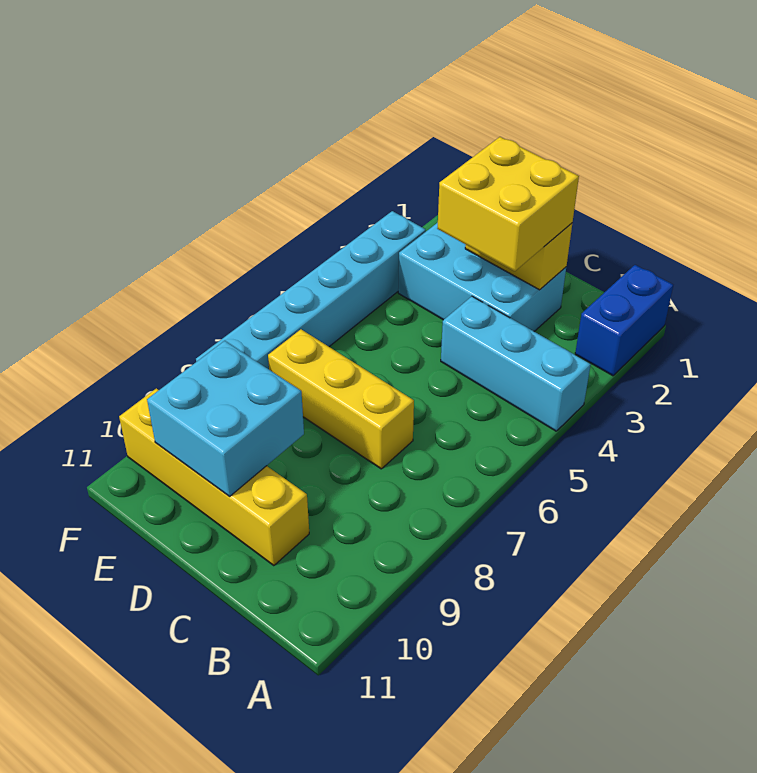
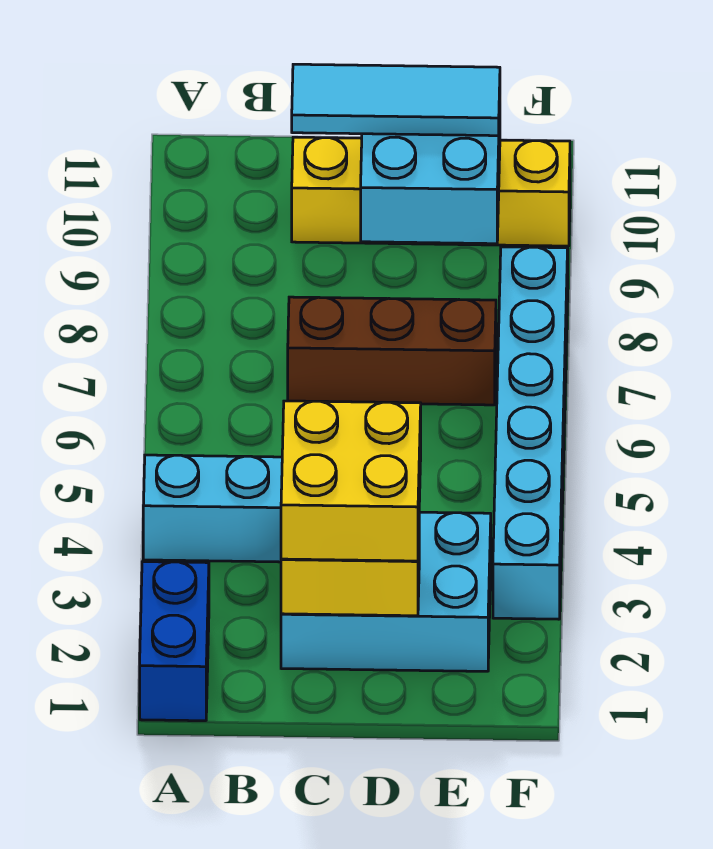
yellow brick C7:E7 level 1 -> brown brick C7:E7 level 1
none -> cyan tile C10:E10 level 3

